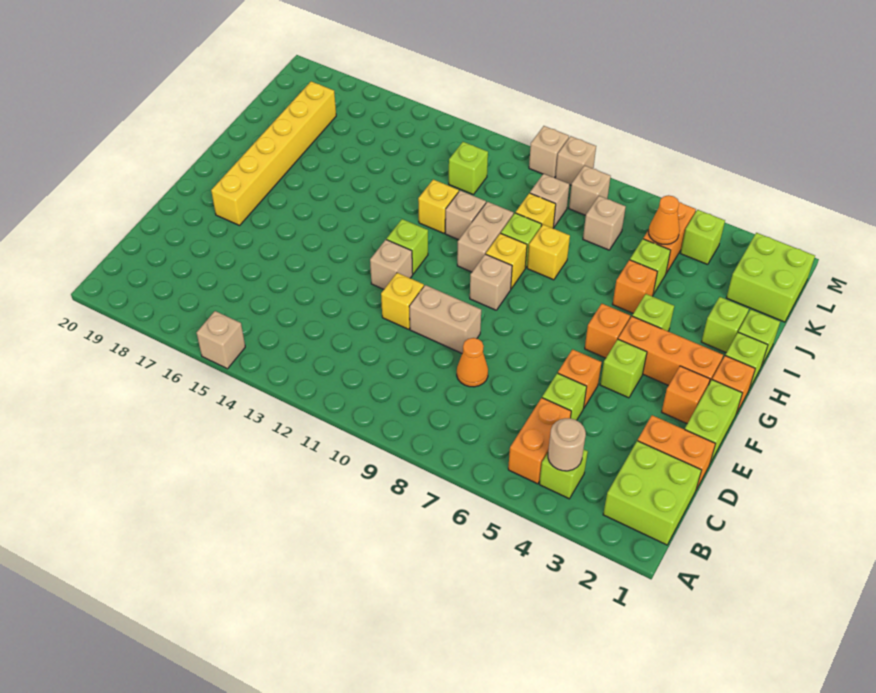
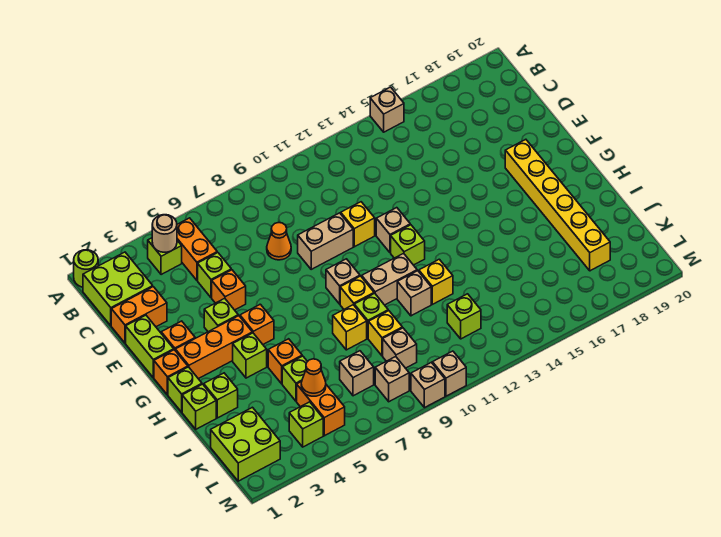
none -> lime round brick A1 level 1
tan brick H10:I10 level 1 -> tan brick H10:H11 level 1

